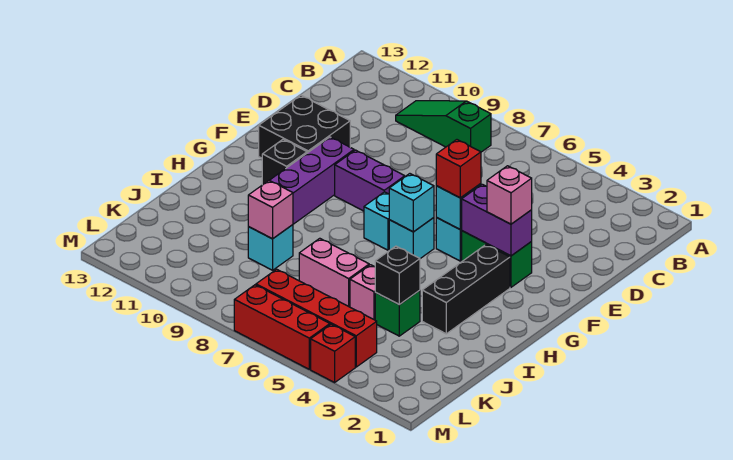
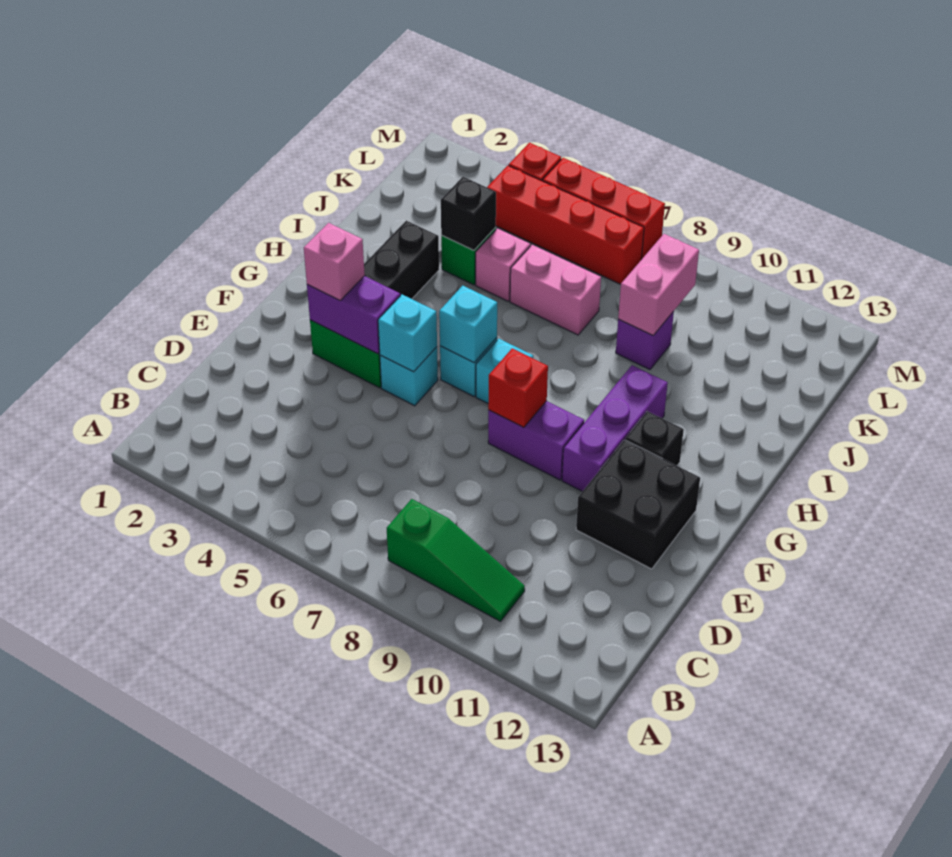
red brick F5 level 3 -> red brick F8 level 2
cyan brick J9 level 1 -> purple brick J9 level 1
pink brick J9 level 2 -> pink brick J9:K9 level 2

